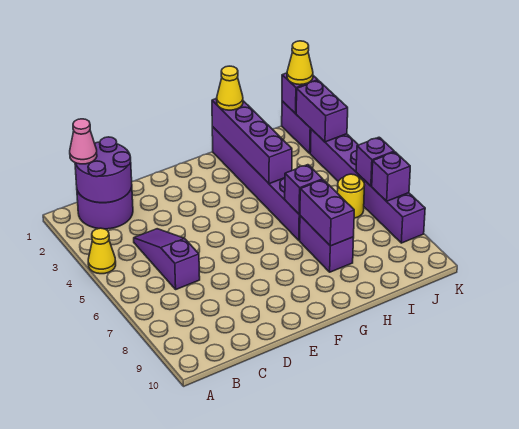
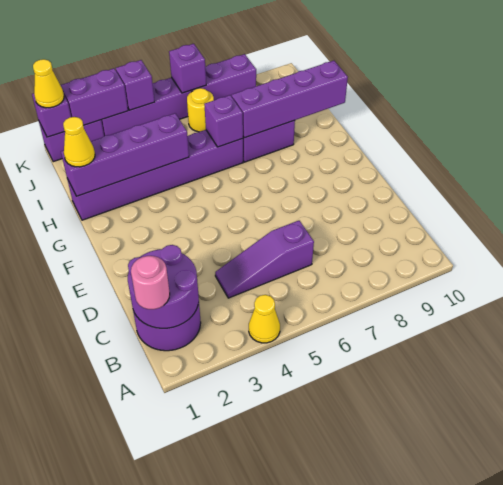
pink cone B1 level 3 -> pink round brick B1 level 3
purple brick H7:H8 level 2 -> purple brick H7:H10 level 2
purple brick K7 level 2 -> purple brick K4 level 2

